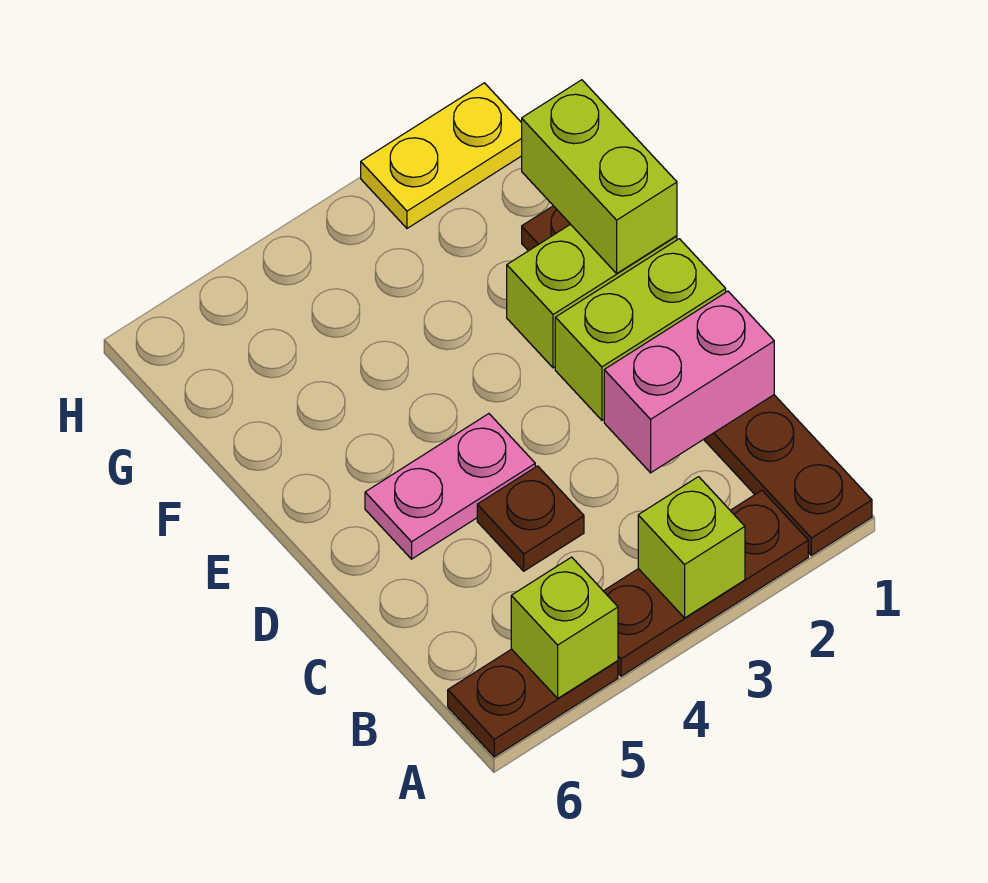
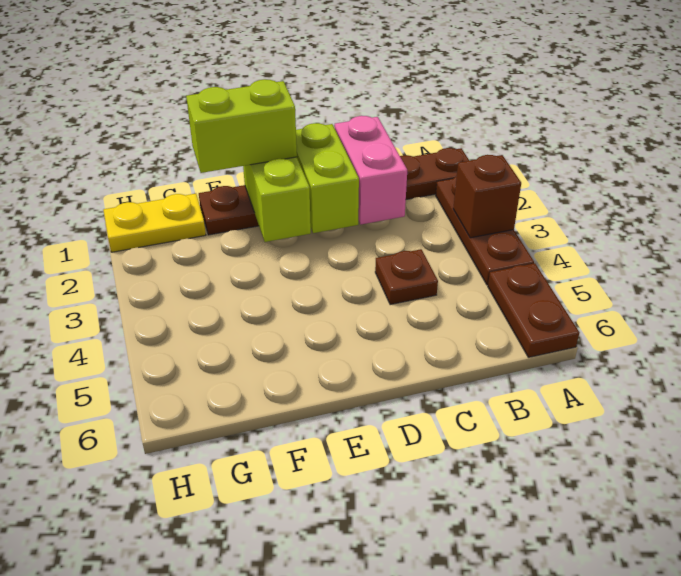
lime brick A3 level 2 -> brown brick A3 level 2
lime brick A5 level 2 -> none
pink plate D4:D5 level 1 -> none
yellow plate H1:H2 level 1 -> yellow plate G1:H1 level 1

